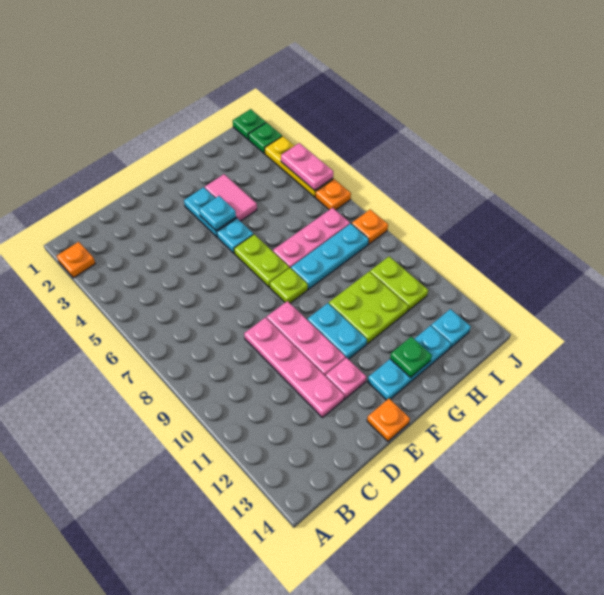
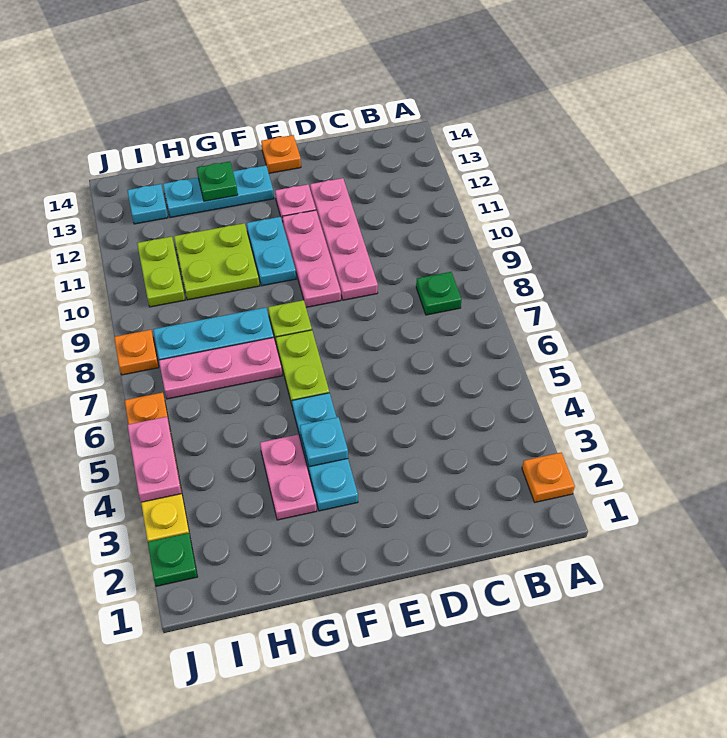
pink tile G3:G4 level 1 -> pink plate G3:G4 level 1
green plate J1 level 1 -> green plate B8 level 1

